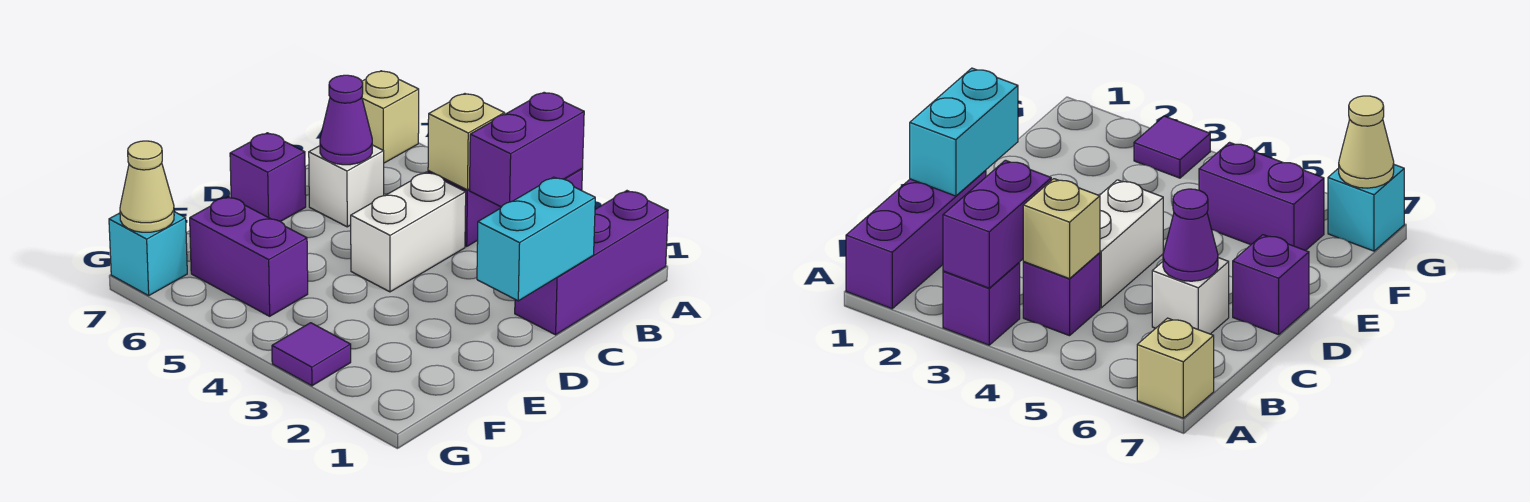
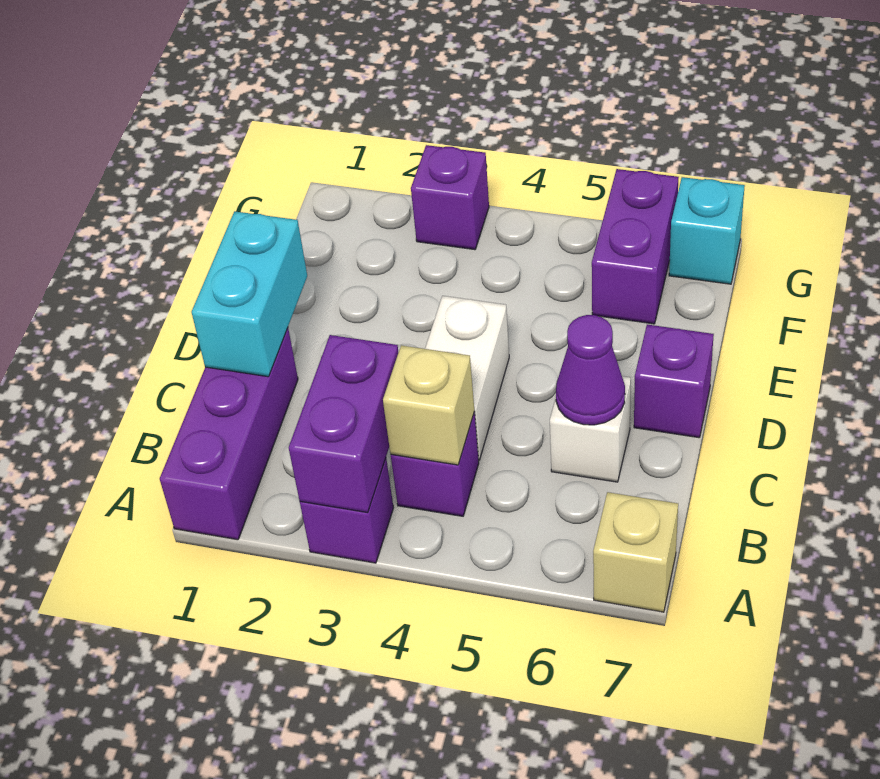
purple brick F5:F6 level 1 -> purple brick F6:G6 level 1
purple tile G3 level 1 -> purple brick G3 level 1
tan cone G7 level 2 -> none

